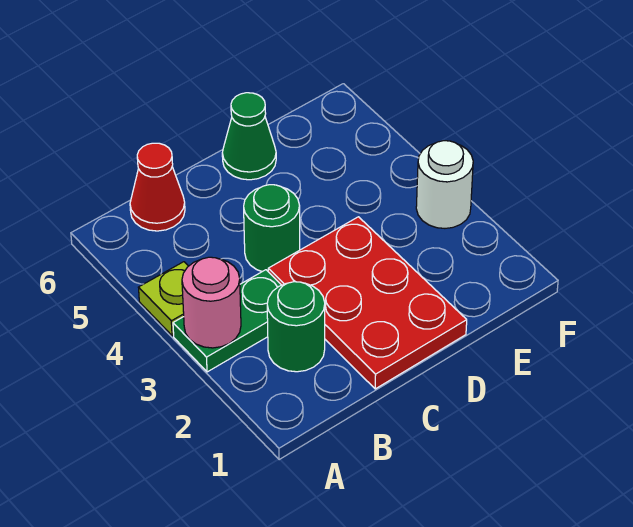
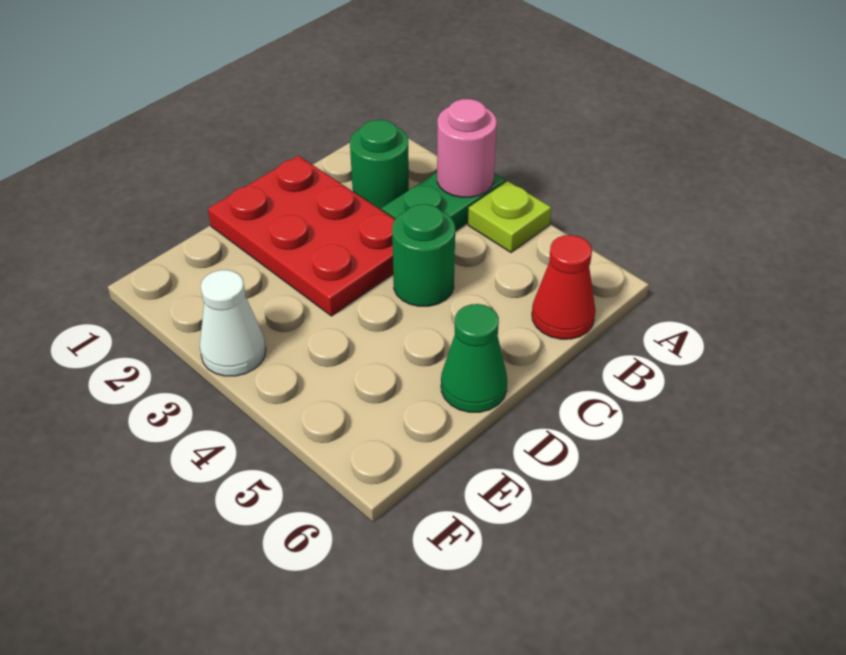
white round brick F3 level 1 -> white cone F3 level 1

